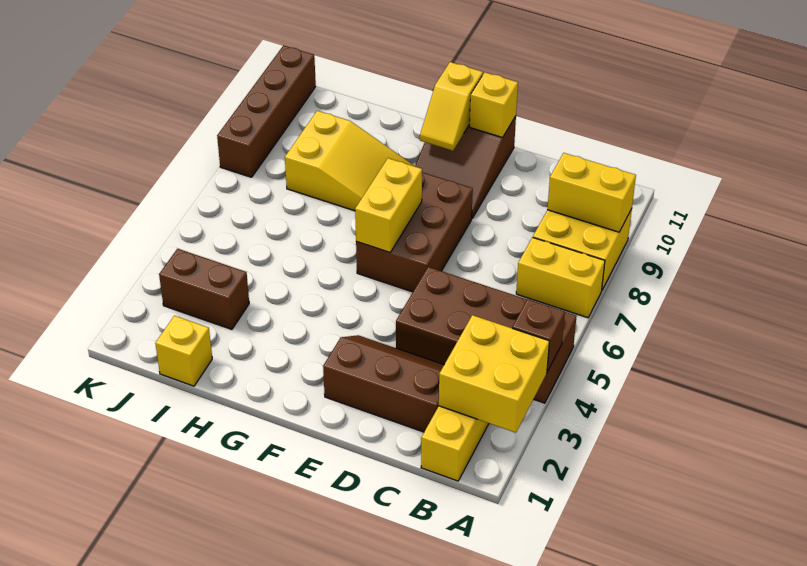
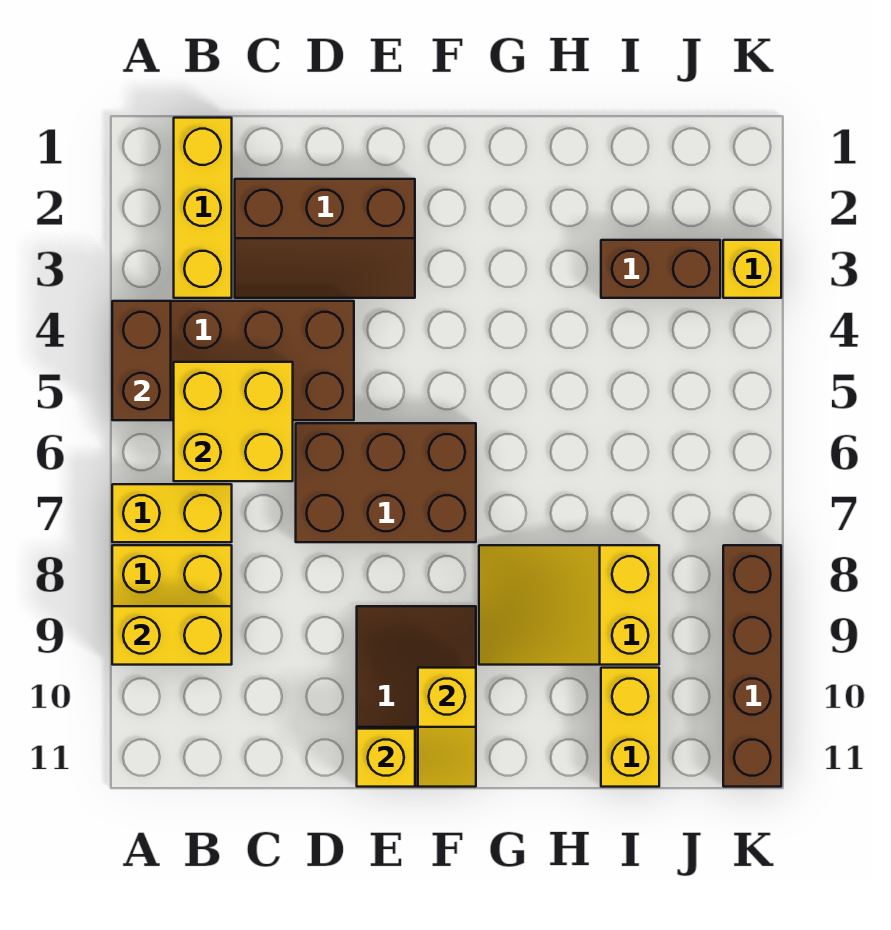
yellow brick A2:B3 level 2 -> yellow brick B5:C6 level 2
brown brick A4 level 2 -> brown brick A4:A5 level 2
brown brick E6:F8 level 1 -> brown brick D6:F7 level 1
yellow brick F6:F7 level 2 -> yellow brick I10:I11 level 1
yellow slope F10:F11 level 2 top 11 -> yellow slope F10:F11 level 2 top 10
yellow brick I1 level 1 -> yellow brick K3 level 1

